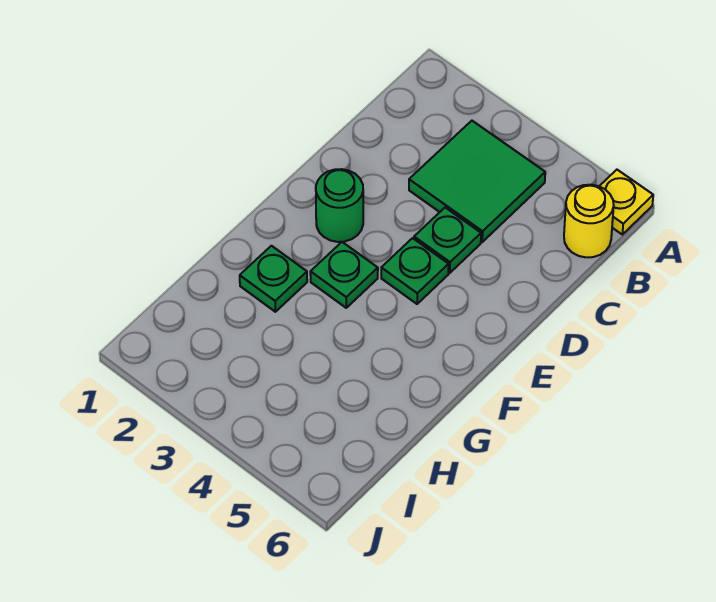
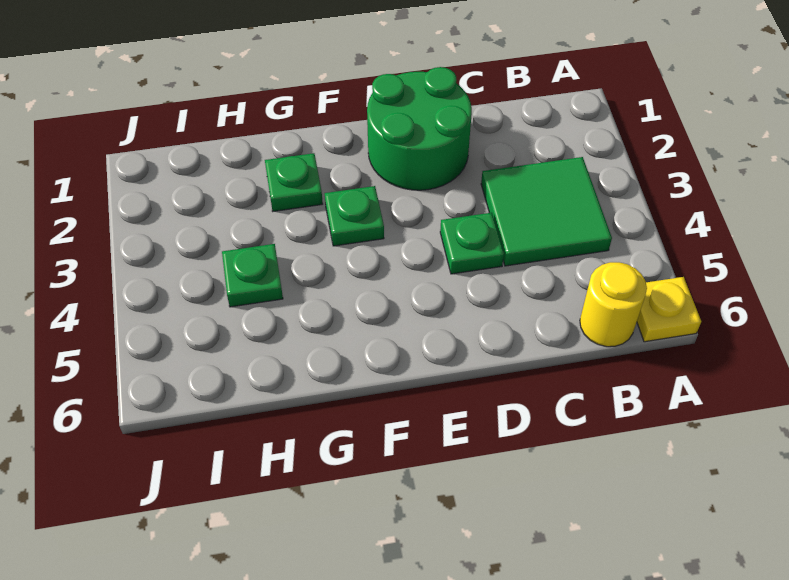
green round brick E2 level 1 -> green round brick D1:E2 level 1
green plate E4 level 1 -> green plate H4 level 1

